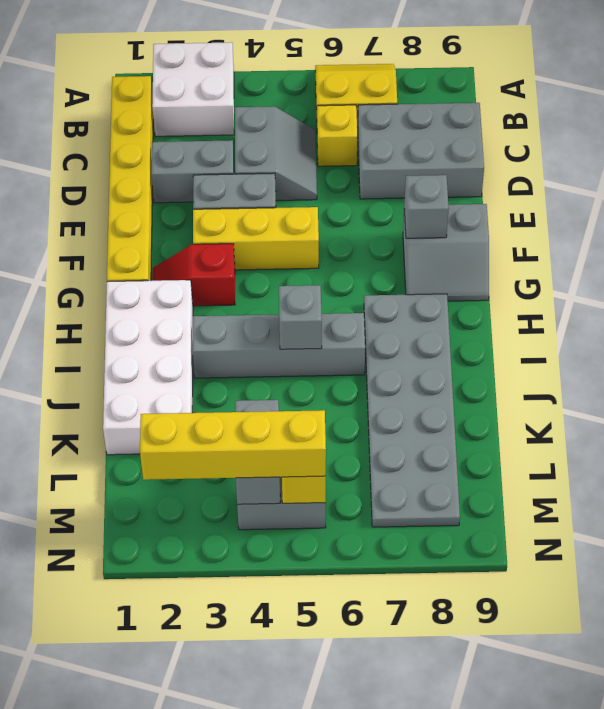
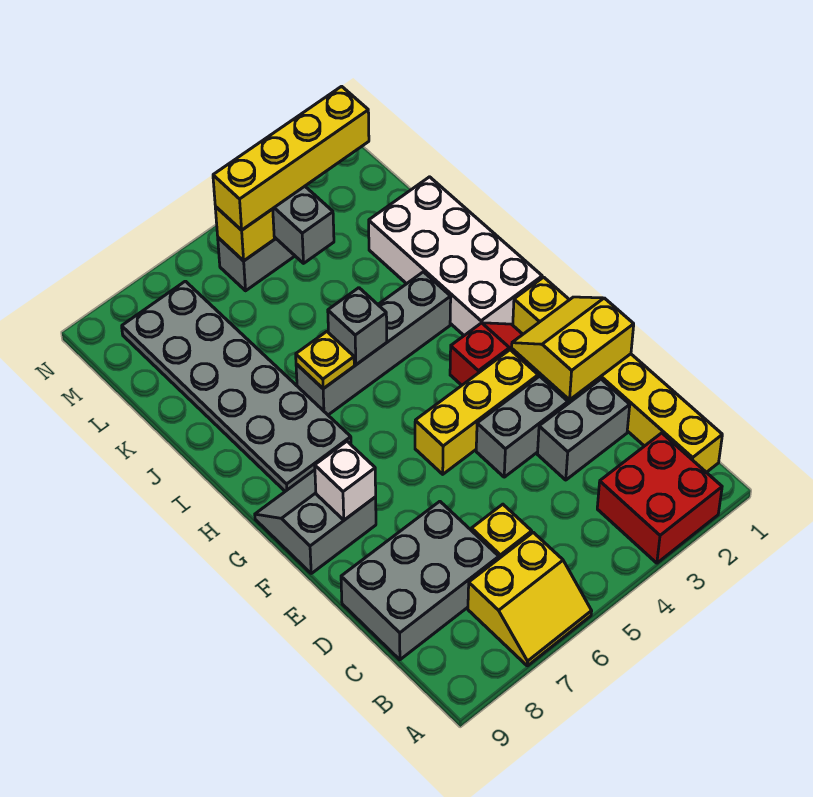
white brick A2:B3 level 1 -> red brick A2:B3 level 1
grey slope C4:D5 level 1 top 4 -> none
none -> yellow slope E1:F2 level 2 top E
grey brick F8 level 2 -> white brick F8 level 2
none -> yellow plate I6 level 2

